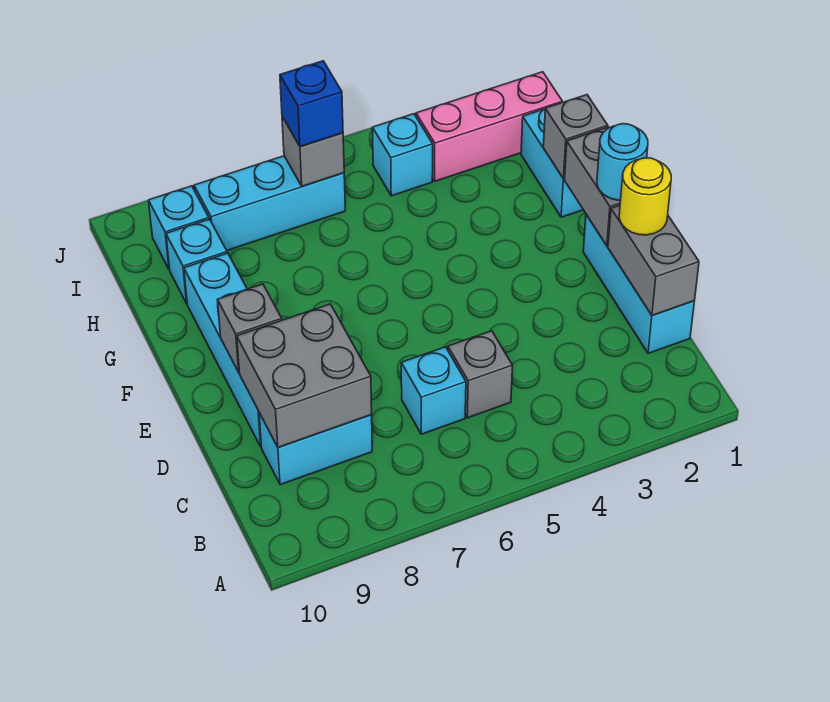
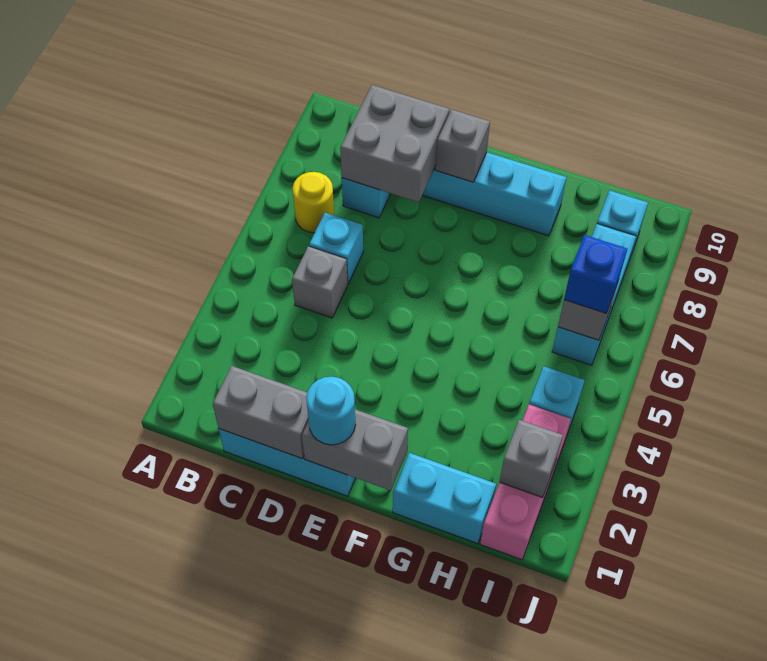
yellow round brick D1 level 3 -> yellow round brick B7 level 1
grey brick G1 level 2 -> grey brick I2 level 2
cyan brick H9 level 1 -> none

